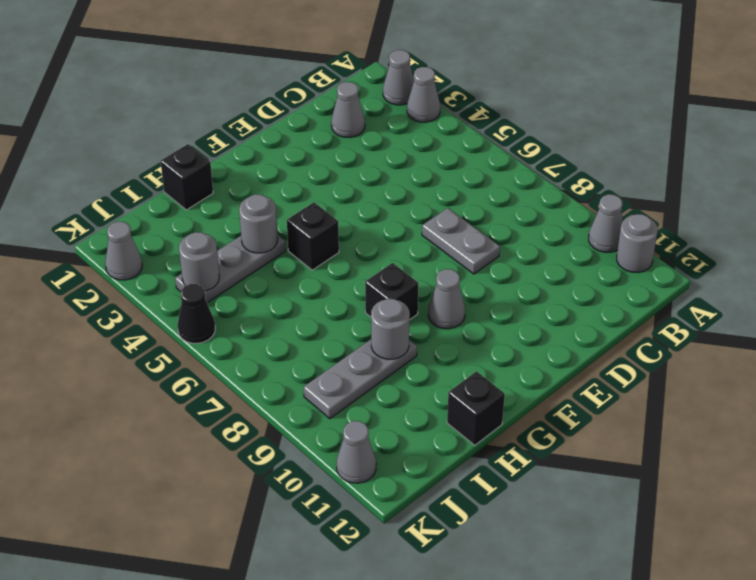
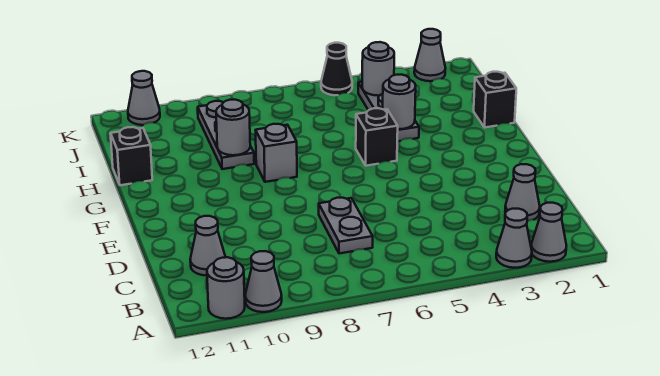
grey plate D7:D8 level 1 -> grey plate C7:D7 level 1
grey cone F9 level 1 -> grey cone C11 level 1
black brick G8 level 1 -> grey brick G8 level 1

